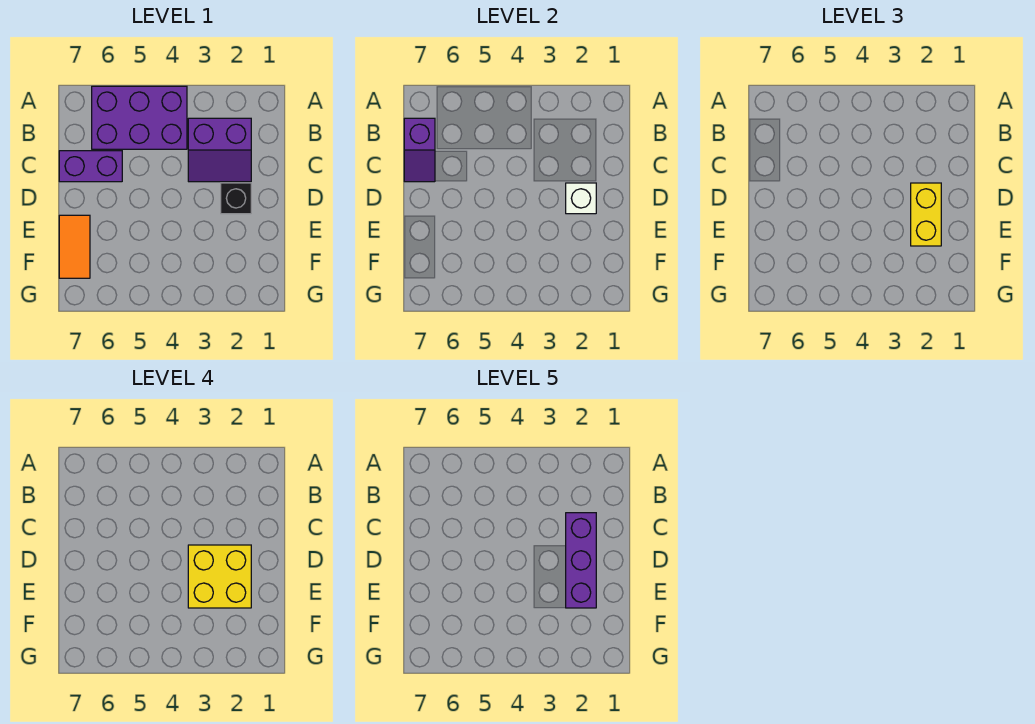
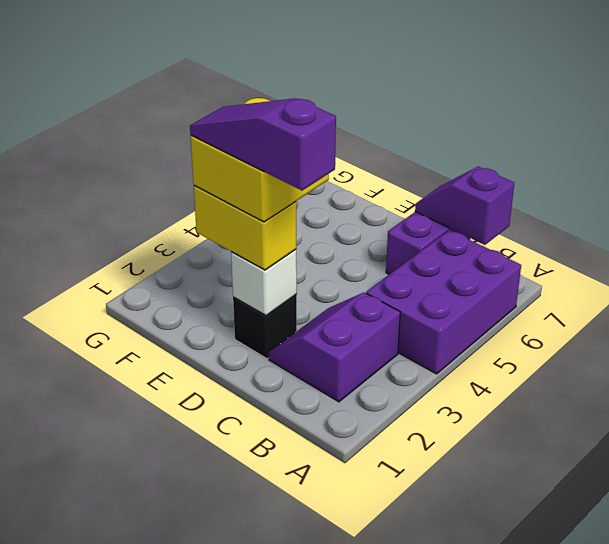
purple brick C2:E2 level 5 -> purple slope C2:E2 level 5 top C
orange tile E7:F7 level 1 -> none

